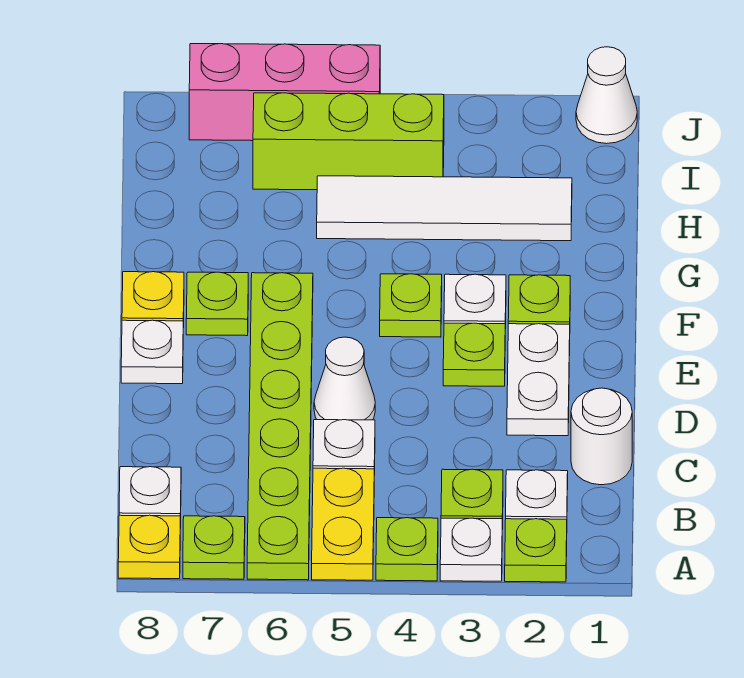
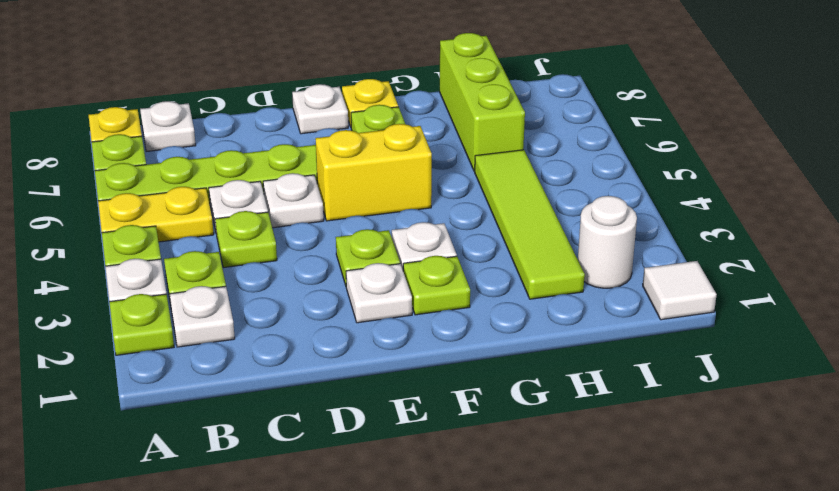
white round brick C1 level 1 -> white round brick I2 level 1
white plate D2:E2 level 1 -> white plate E2 level 1
white cone D5 level 1 -> white plate D5 level 1
none -> yellow brick E5:F5 level 1
lime plate F4 level 1 -> lime plate C4 level 1
white tile H2:H5 level 1 -> lime tile H2:H5 level 1
lime brick I4:I6 level 1 -> lime brick H6:H8 level 1
white cone J1 level 1 -> white tile J1 level 1
pink brick J5:J7 level 1 -> none

